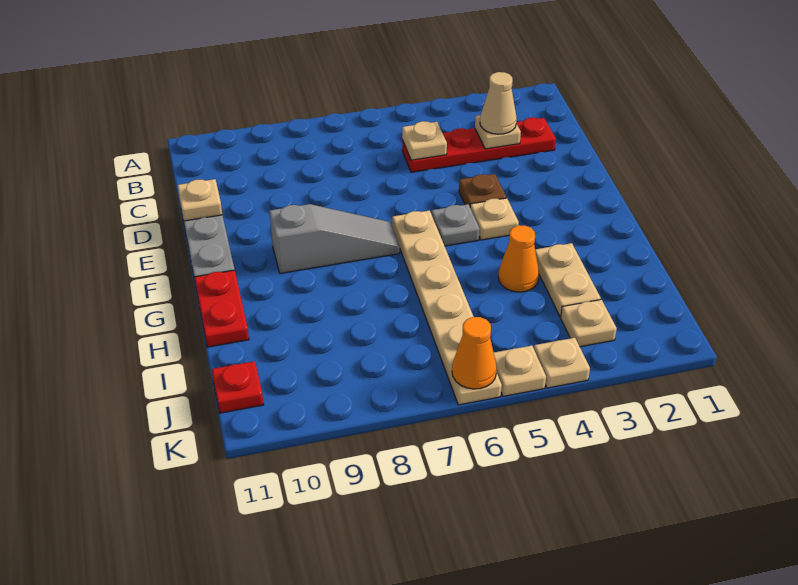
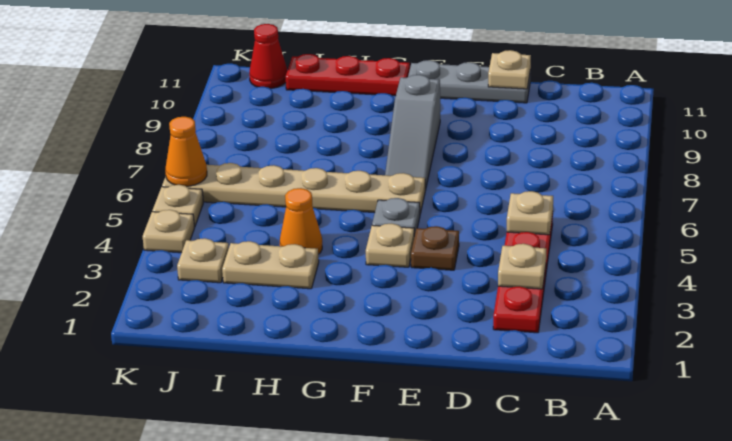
tan cone C3 level 3 -> none
red plate G11:H11 level 1 -> red plate G11:I11 level 1
red plate J11 level 1 -> red cone J11 level 1

